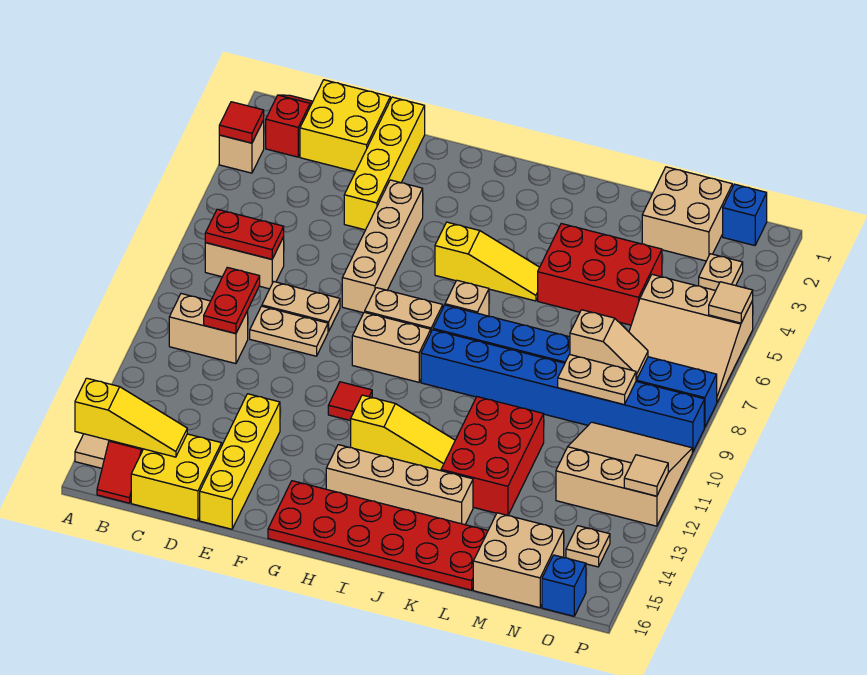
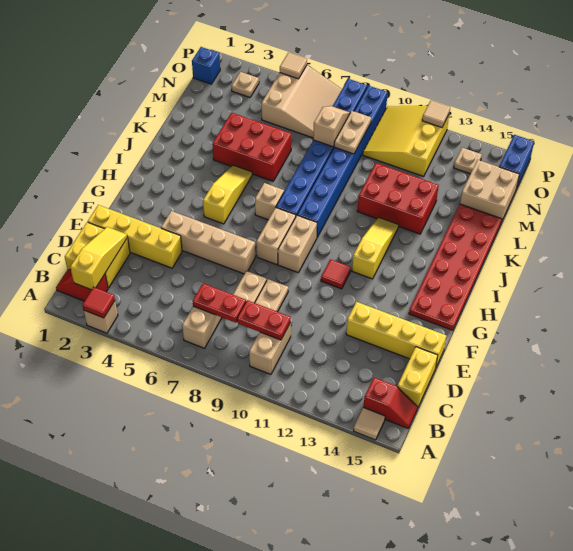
yellow slope A15:C15 level 2 top A -> yellow slope B2:D2 level 2 top B
red plate B7:C7 level 2 -> red plate C7:C8 level 2
yellow brick C15:D16 level 1 -> yellow brick C16:D16 level 1
tan brick H14:K14 level 1 -> none
red brick K4:M5 level 1 -> red brick K4:L6 level 1
tan brick M1:N2 level 1 -> none
tan slope N10:P12 level 1 top 12 -> yellow slope N10:P12 level 1 top 12
blue brick O16 level 1 -> blue brick O16:P16 level 1

